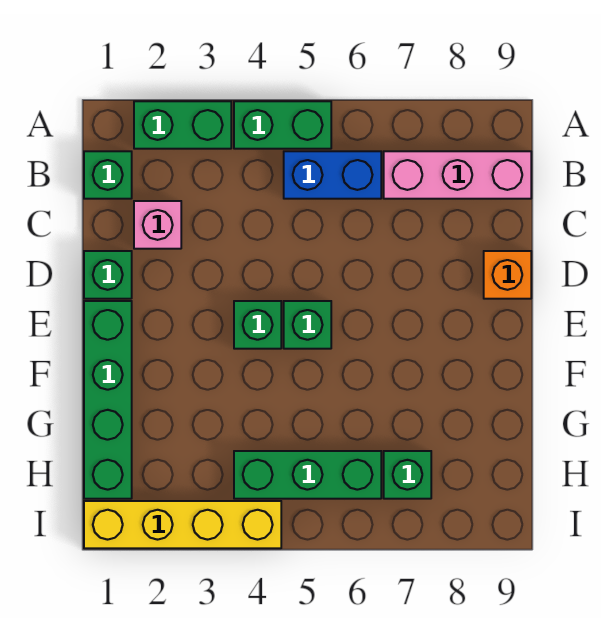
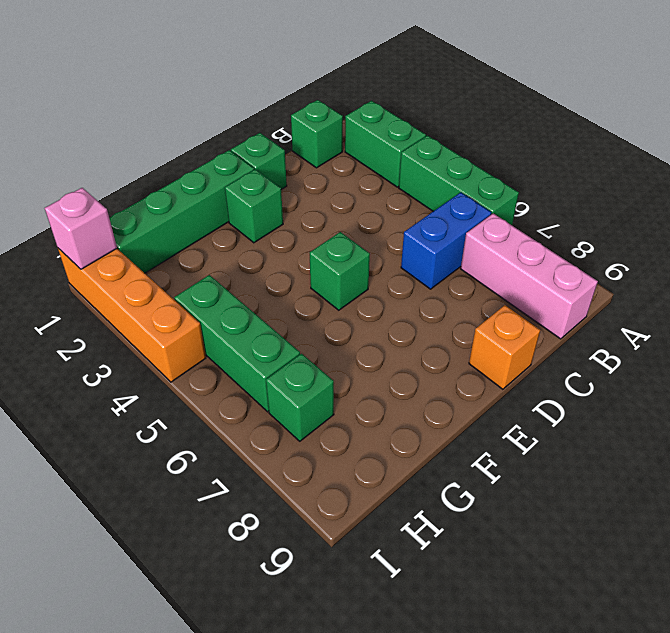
green brick A4:A5 level 1 -> green brick A4:A6 level 1
blue brick B5:B6 level 1 -> blue brick B6:C6 level 1
pink brick C2 level 1 -> pink brick I1 level 2
green brick E4 level 1 -> green brick E2 level 1
yellow brick I1:I4 level 1 -> orange brick I1:I4 level 1

